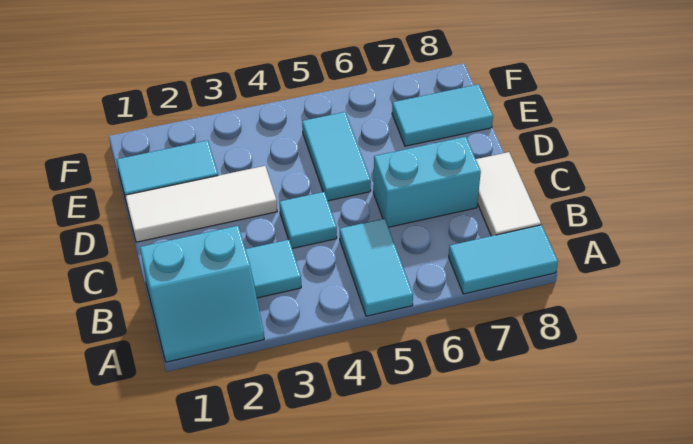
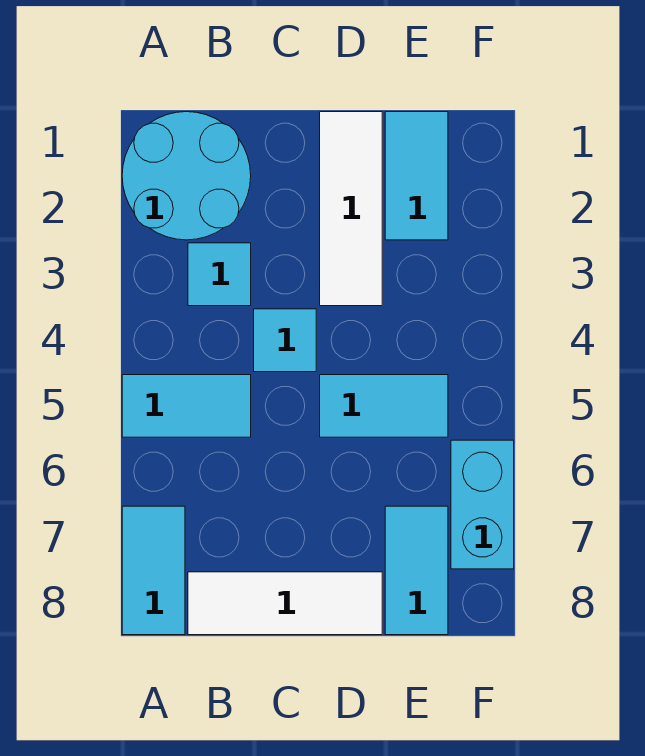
cyan slope A1:B2 level 1 top B -> cyan round brick A1:B2 level 1
white tile B8:C8 level 1 -> white tile B8:D8 level 1
cyan brick C6:C7 level 1 -> cyan brick F6:F7 level 1

